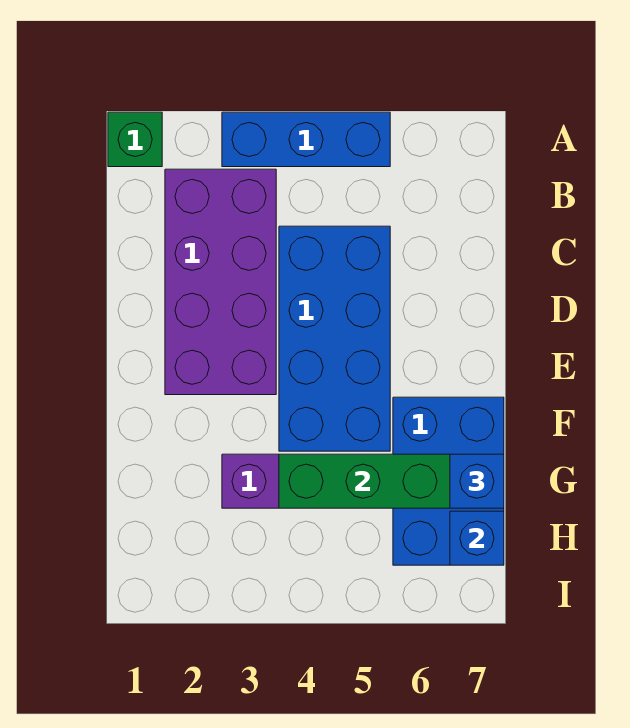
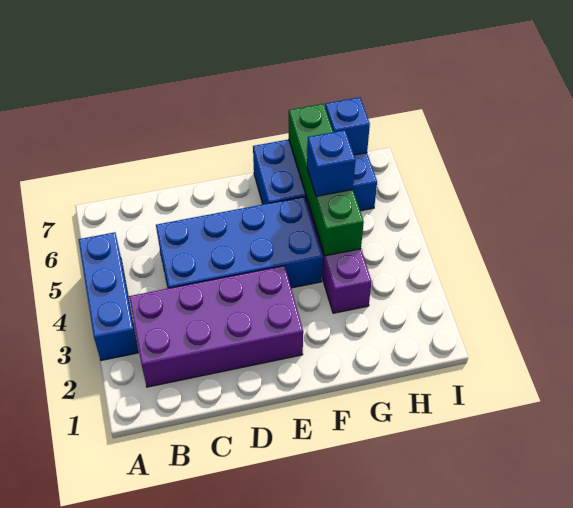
green brick A1 level 1 -> none
blue brick G7 level 3 -> blue brick G5 level 3

